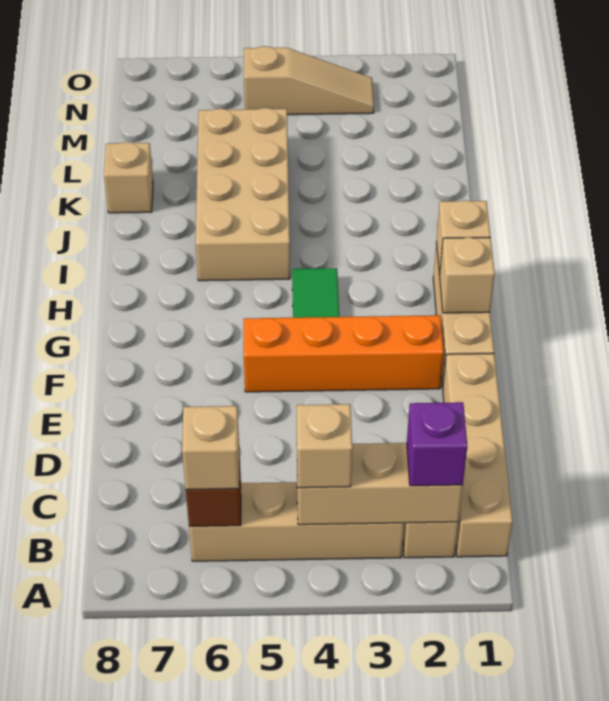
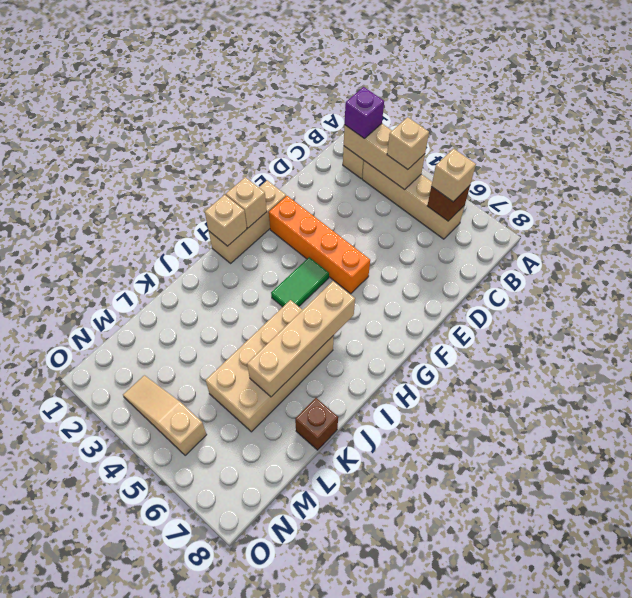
tan brick B1:E1 level 1 -> tan brick H6:K6 level 2
tan brick K8 level 1 -> brown brick K8 level 1

